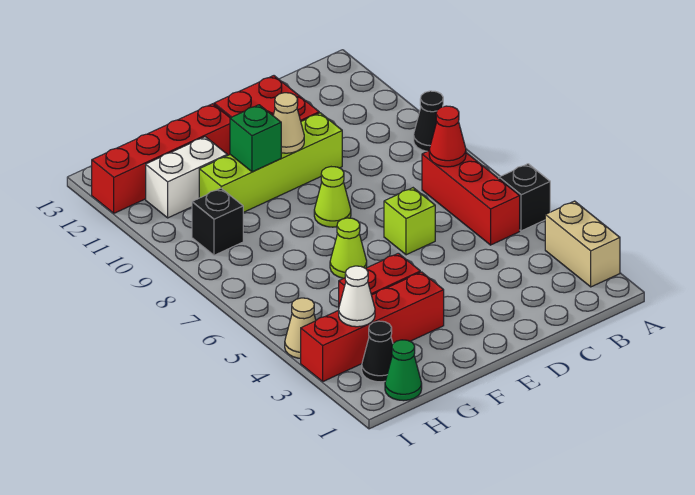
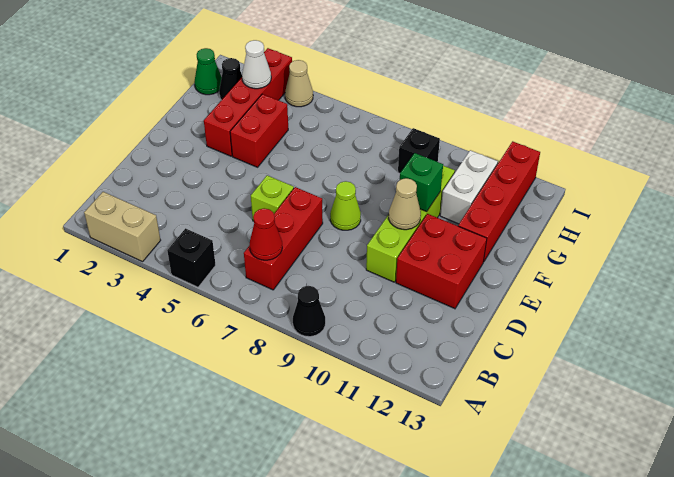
red brick B5:B7 level 1 -> red brick B7:D7 level 1
lime cone F6 level 1 -> none

